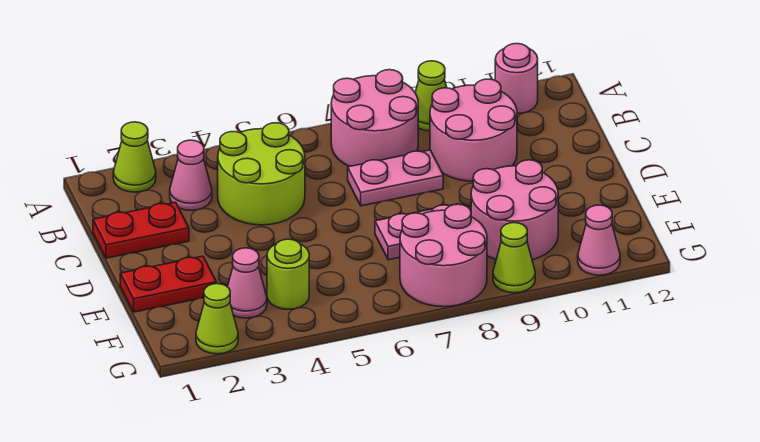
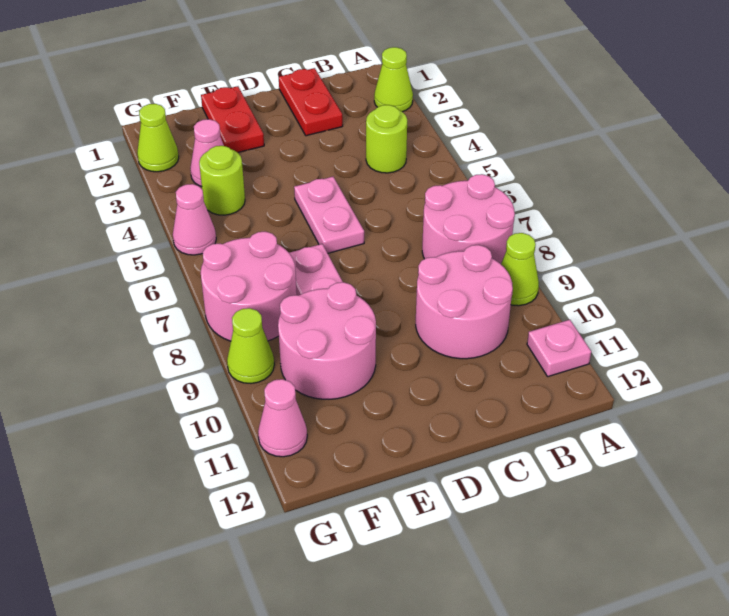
pink round brick A11 level 1 -> pink plate A11 level 1
pink cone B3 level 1 -> pink cone G5 level 1
lime round brick B4:C5 level 1 -> lime round brick B4 level 1
pink plate C7:C8 level 1 -> pink plate D5:D6 level 1

